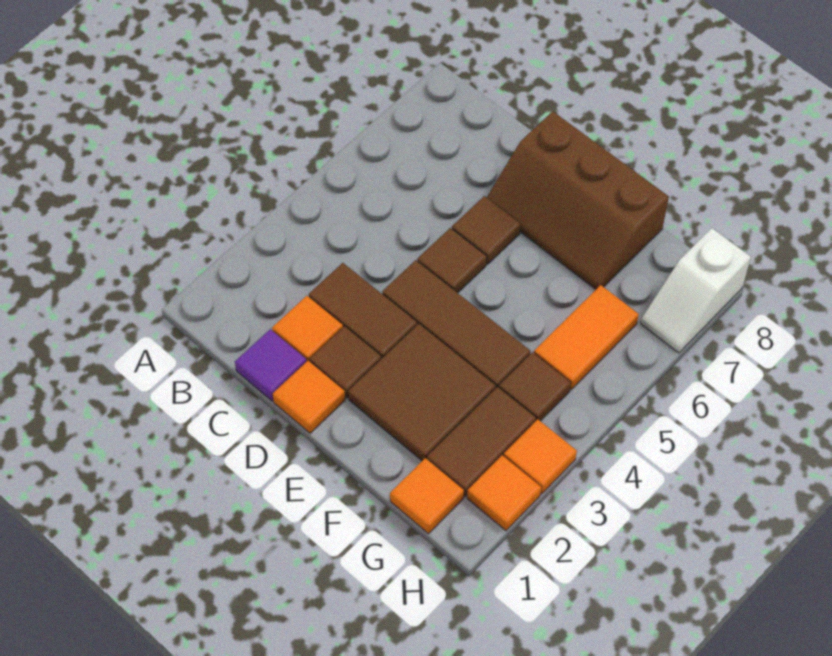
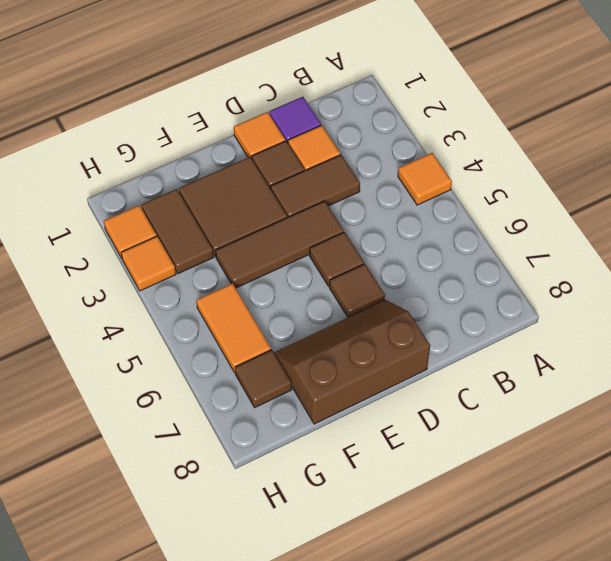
orange tile G1 level 1 -> orange tile A4 level 1
brown tile G4 level 1 -> brown tile G7 level 1
white slope H7:H8 level 1 top 8 -> none

